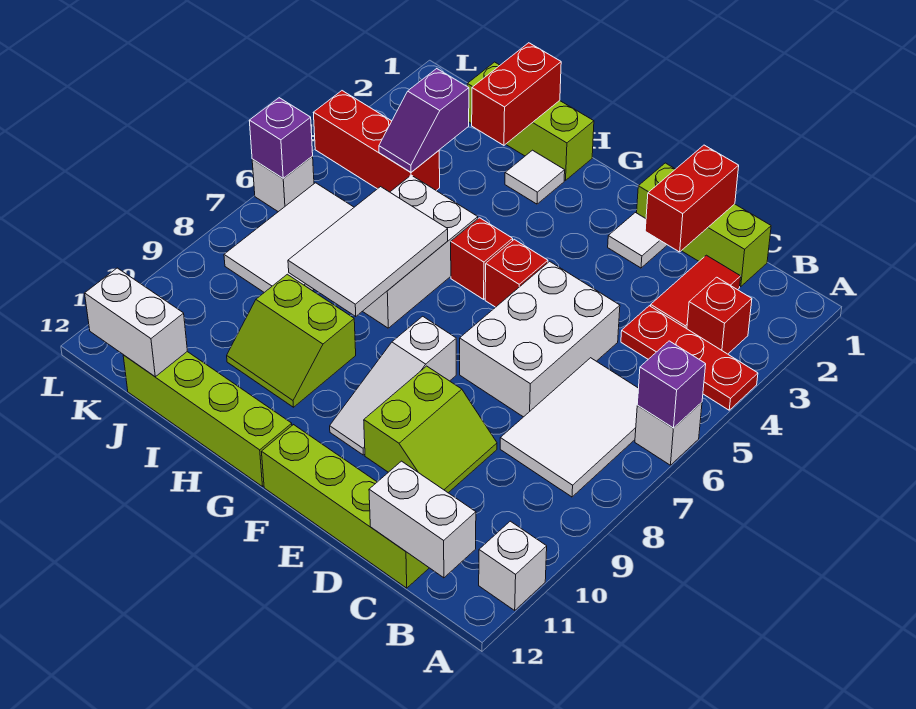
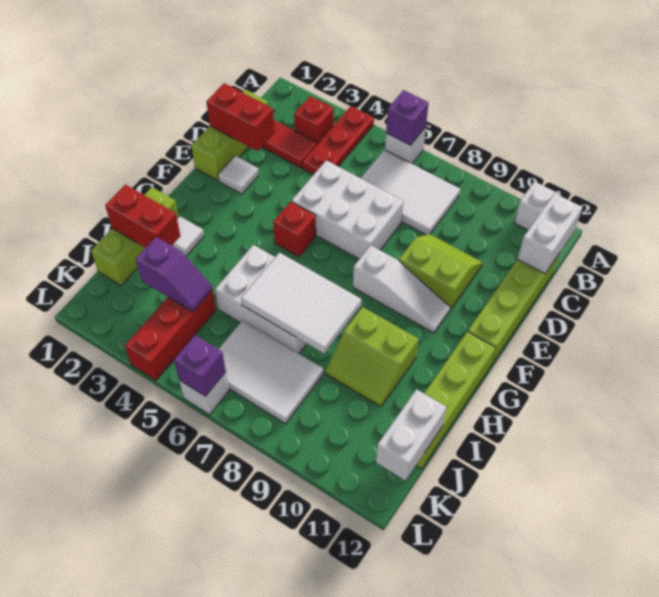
red brick G5 level 1 -> none
lime slope H9:I10 level 1 top 9 -> lime slope H9:I10 level 1 top H

